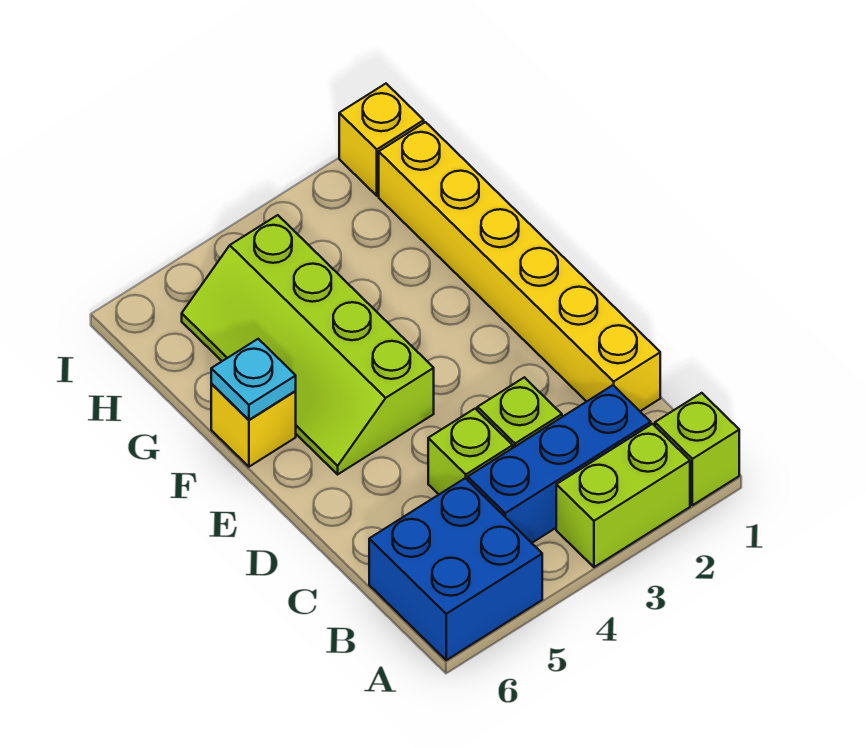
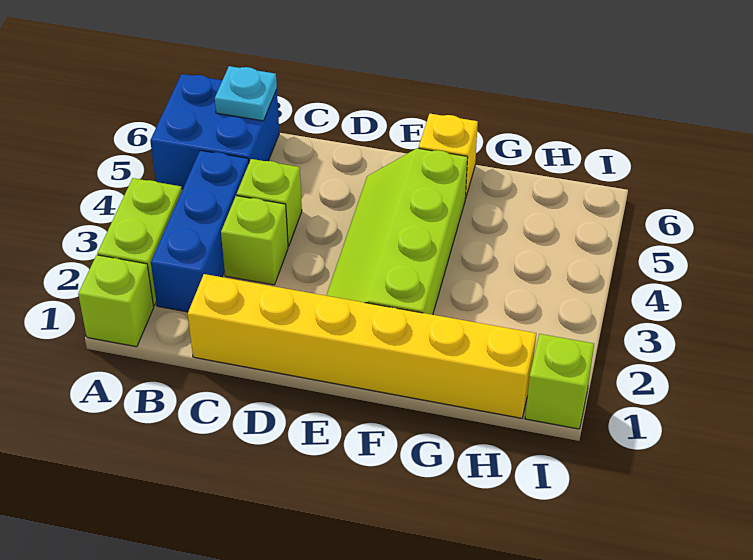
lime slope E4:H5 level 1 top 4 -> lime slope E2:F5 level 1 top F
cyan plate F6 level 2 -> cyan plate B6 level 2
yellow brick I1 level 1 -> lime brick I1 level 1

